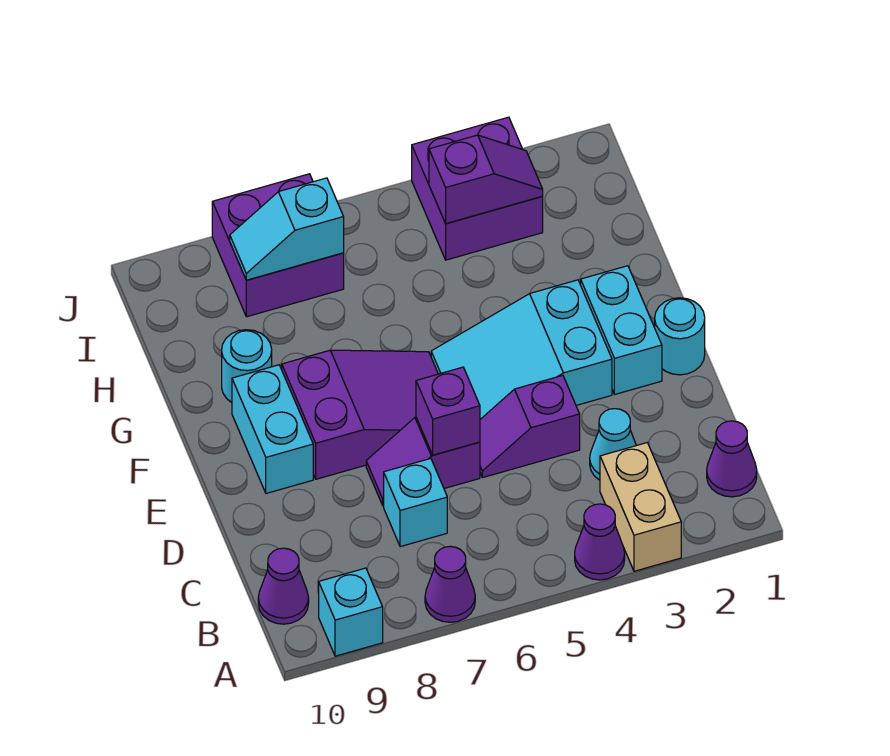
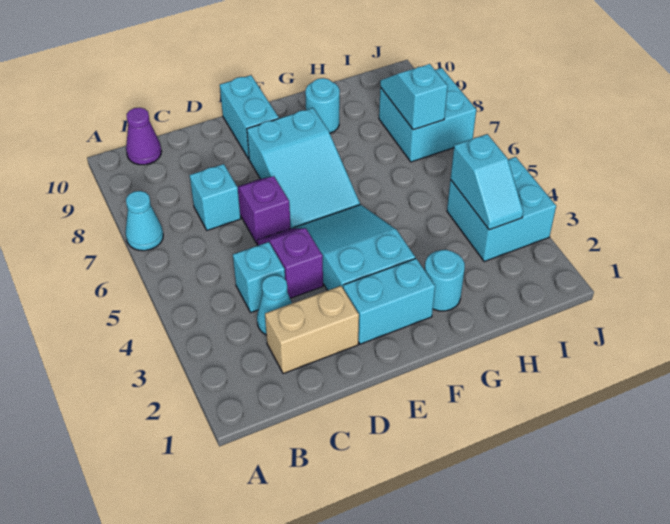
tan brick A3:B3 level 1 -> tan brick C2:D2 level 1
purple cone A4 level 1 -> none
purple cone A7 level 1 -> cyan cone A7 level 1
cyan brick A9 level 1 -> cyan brick C4 level 1
purple cone B1 level 1 -> none
purple brick D6 level 2 -> none
cyan round brick E1 level 1 -> cyan round brick G2 level 1
purple slope E6:F8 level 1 top 8 -> cyan slope E6:F8 level 1 top 8
cyan brick E9:F9 level 1 -> cyan brick E9:E10 level 1
purple brick I3:J4 level 1 -> cyan brick I3:J4 level 1
purple slope I3:I4 level 2 top 4 -> cyan slope I3:I4 level 2 top 4
purple brick I7:J8 level 1 -> cyan brick I7:J8 level 1

